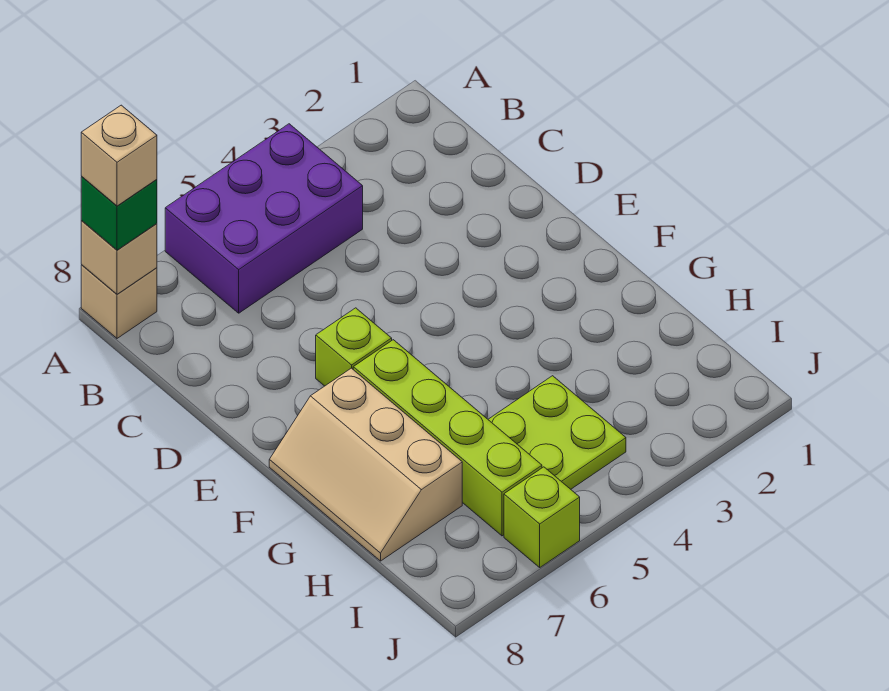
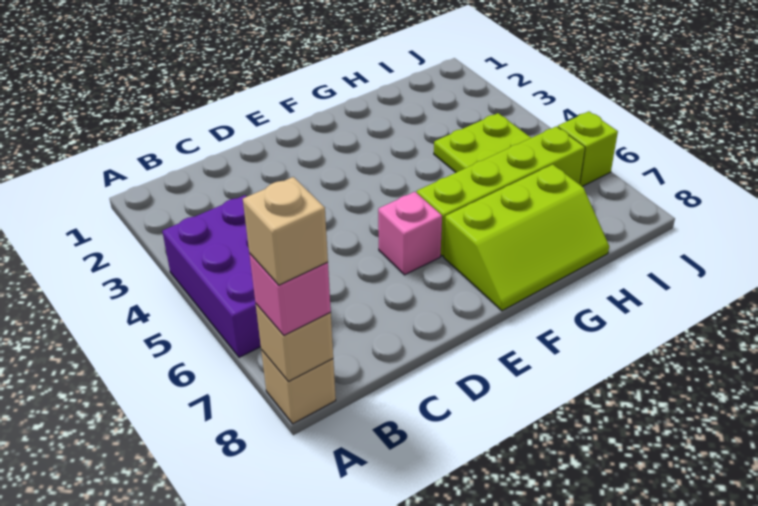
green brick A8 level 3 -> pink brick A8 level 3
lime brick E6 level 1 -> pink brick E6 level 1
tan slope F7:H8 level 1 top 7 -> lime slope F7:H8 level 1 top 7

